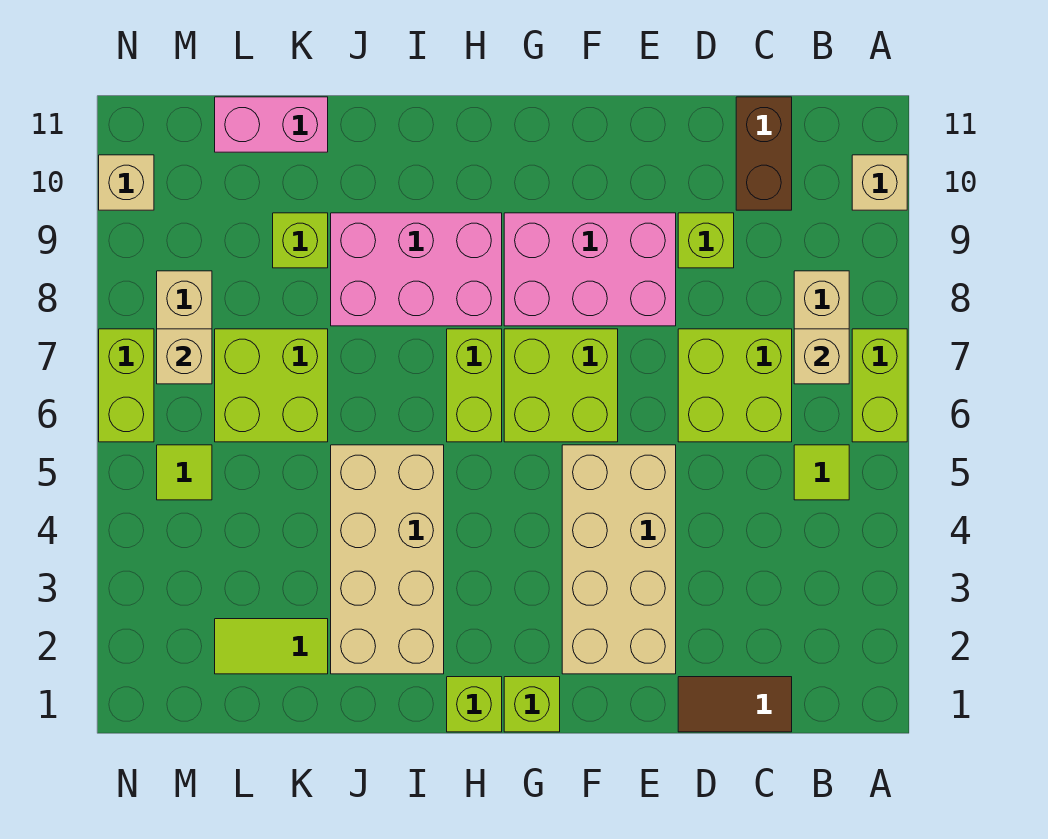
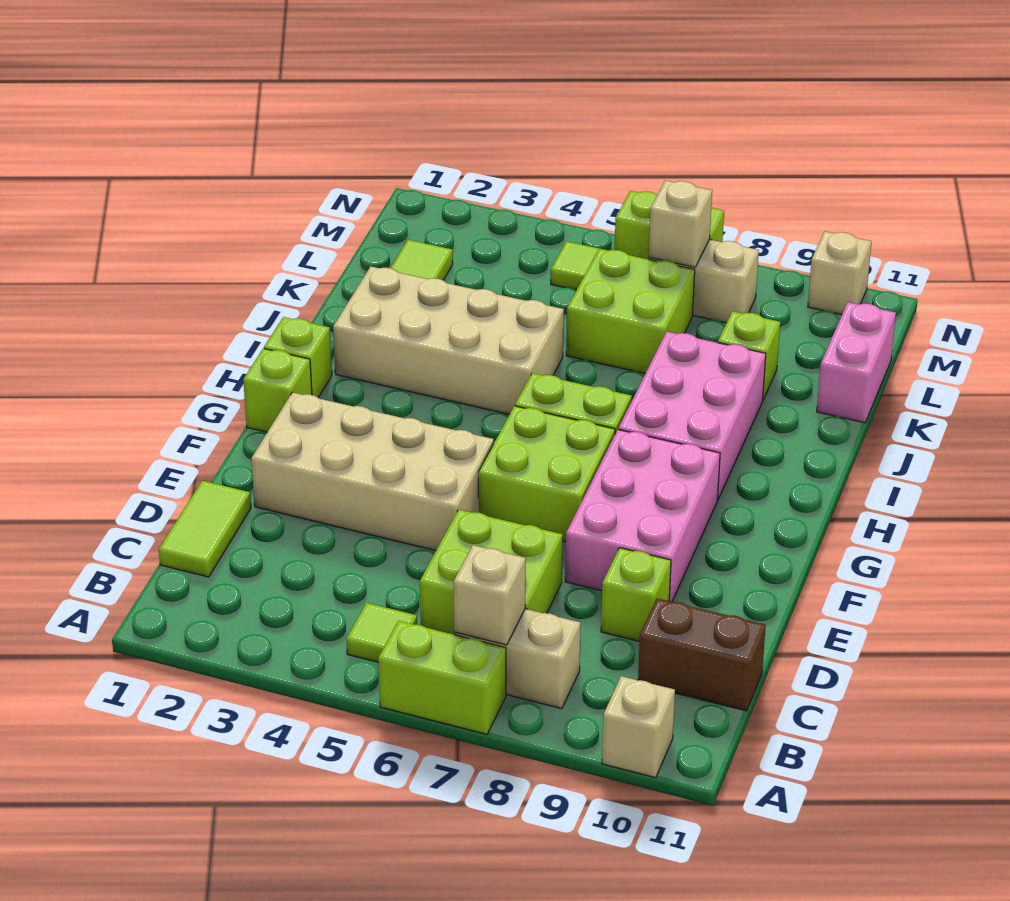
brown tile C1:D1 level 1 -> lime tile C1:D1 level 1

